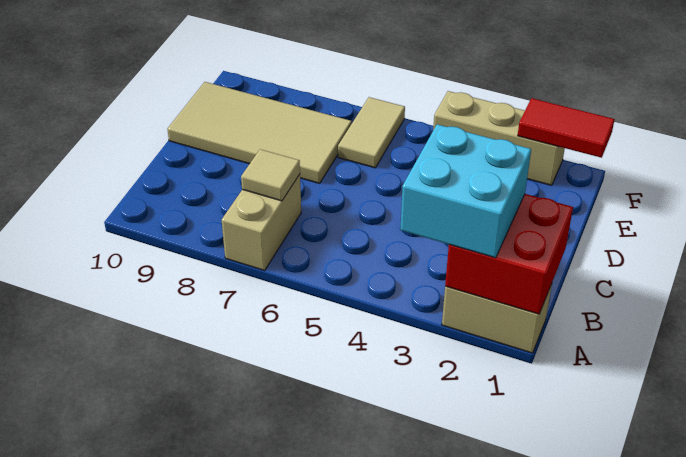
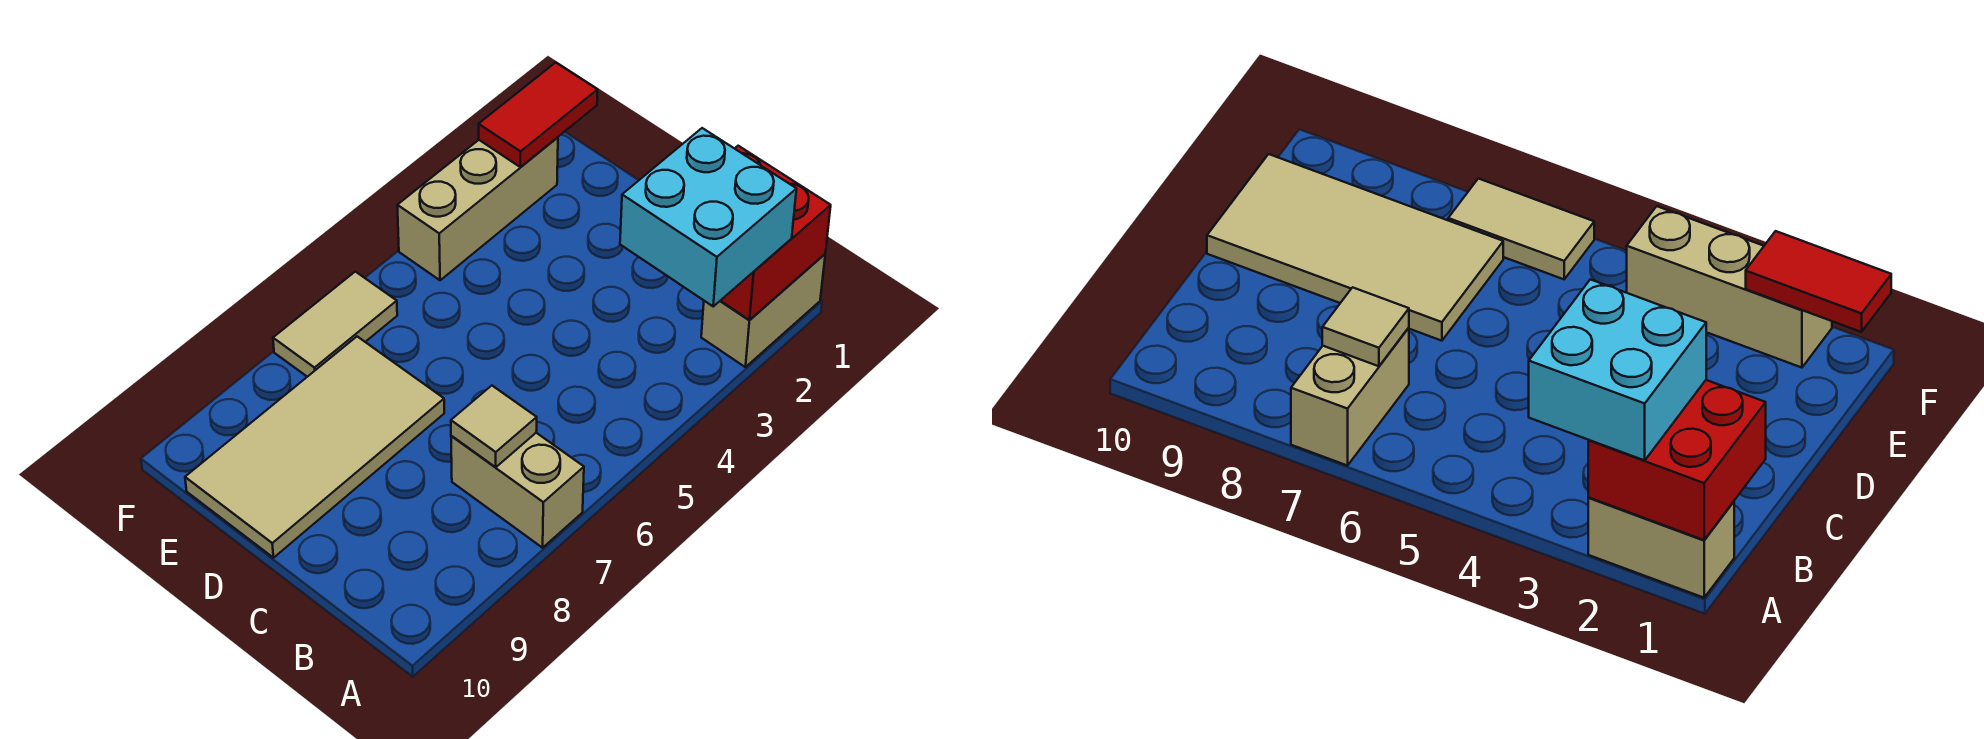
tan tile E6:F6 level 1 -> tan tile F6:F7 level 1

